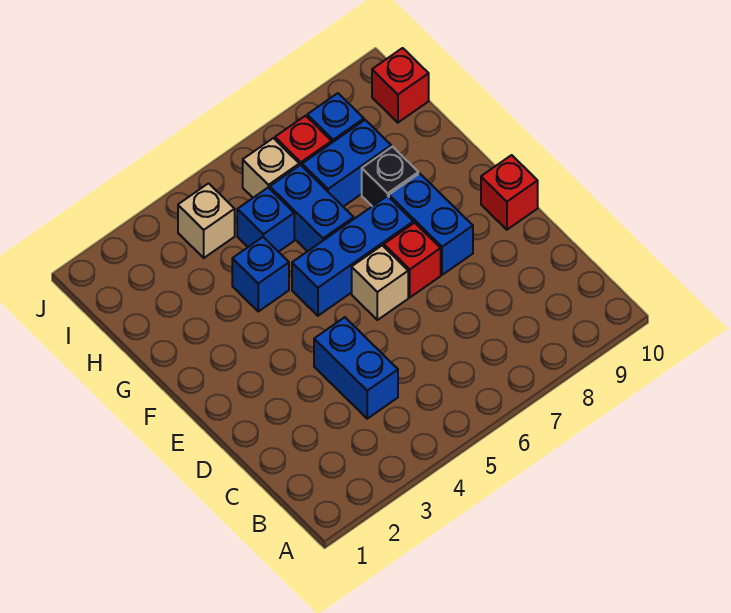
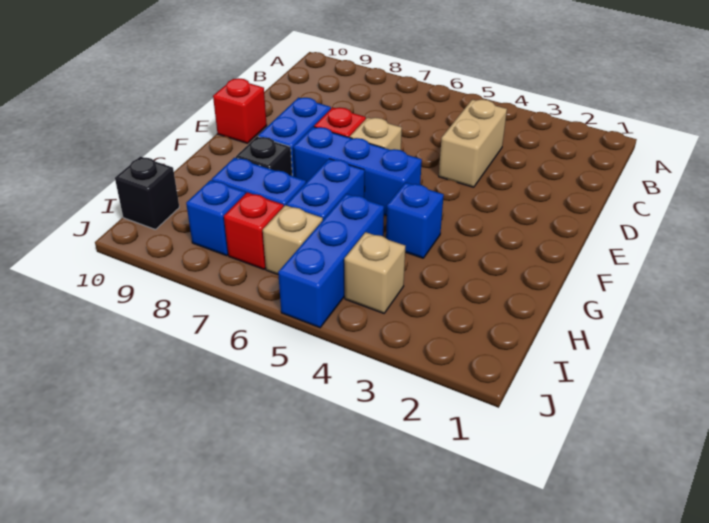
blue brick C4:D4 level 1 -> tan brick C4:D4 level 1
blue brick H5 level 1 -> blue brick H5:J5 level 1
red brick I10 level 1 -> black brick I10 level 1

